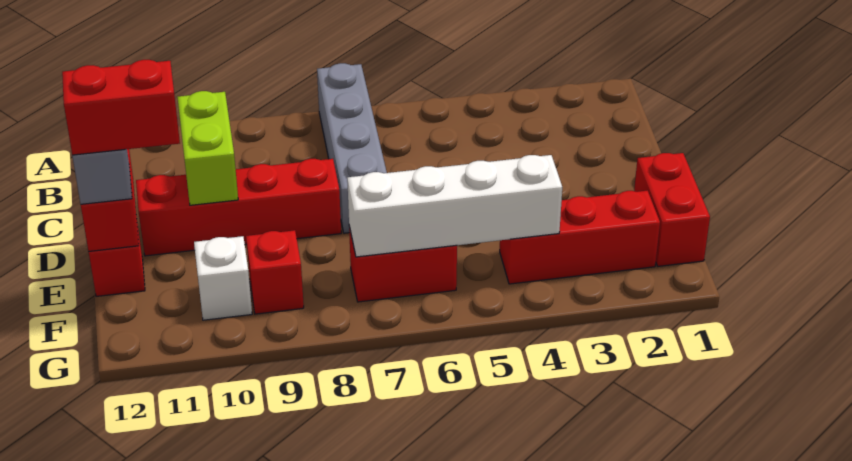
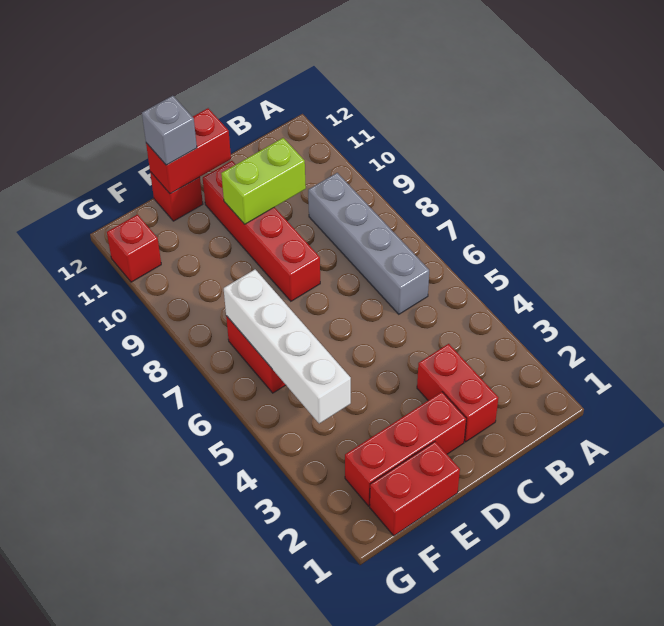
grey brick A7:D7 level 1 -> grey brick B6:B9 level 1
red brick E11:E12 level 4 -> red brick C2:C3 level 1
red brick F2:F4 level 1 -> red brick D2:F2 level 1
red brick F9 level 1 -> red brick G11 level 1
white brick F10 level 1 -> none

